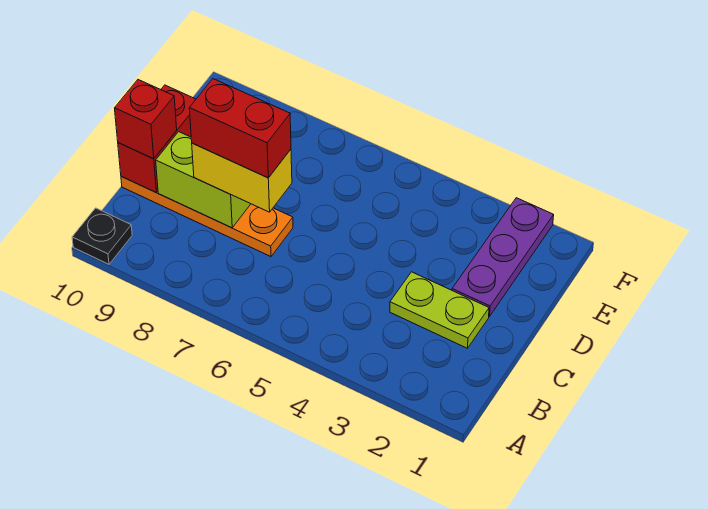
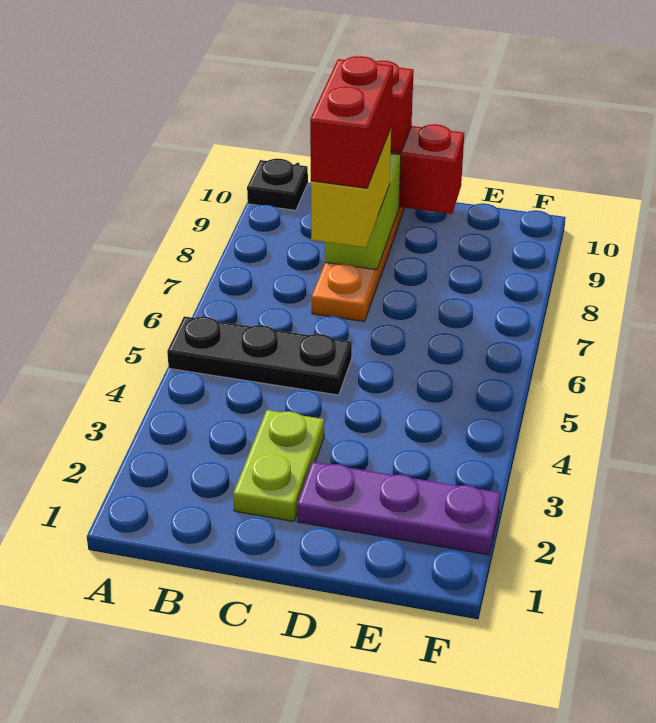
none -> black plate A5:C5 level 1

